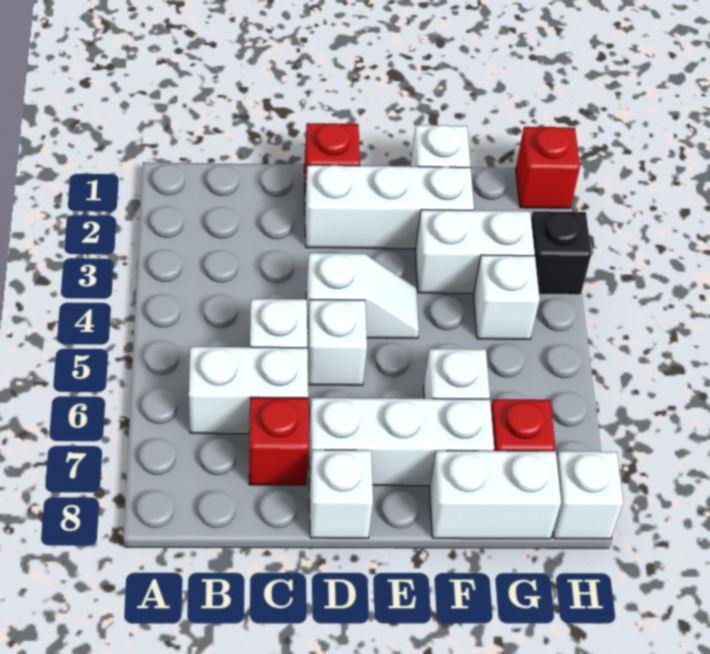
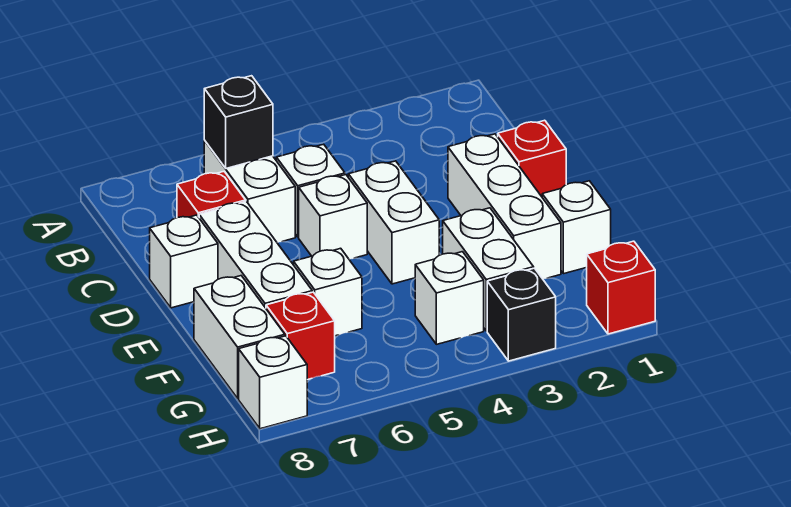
none -> black brick B6 level 2
white slope D4:E4 level 1 top D -> white brick D4:E4 level 1

